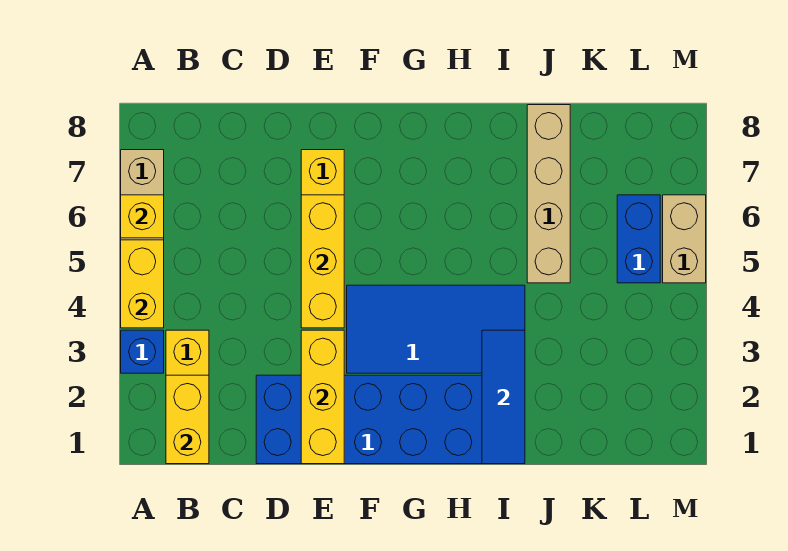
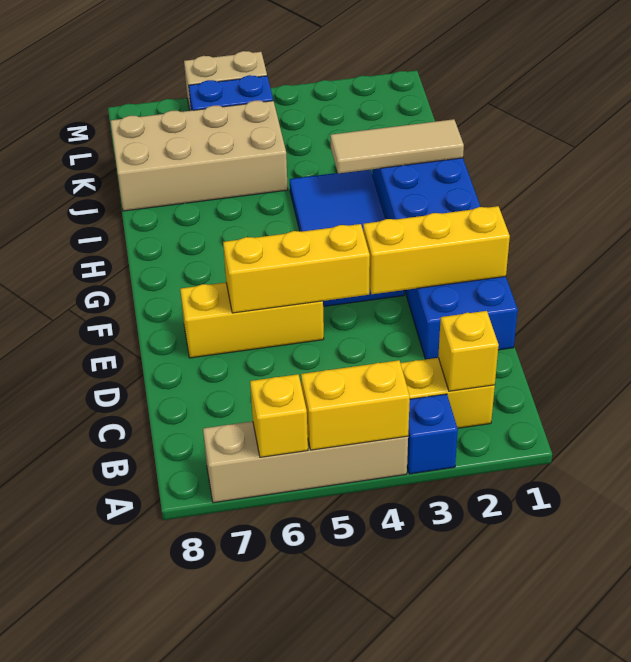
yellow brick B1:B2 level 2 -> yellow brick B2 level 2
blue tile I1:I3 level 2 -> tan tile I1:I3 level 2
tan brick J5:J8 level 1 -> tan brick J5:K8 level 1

